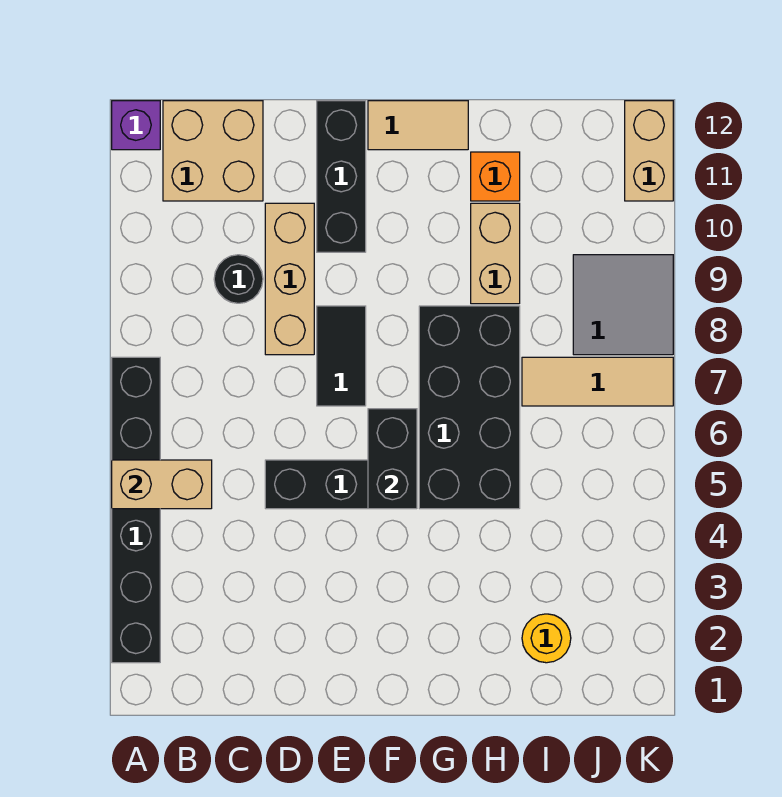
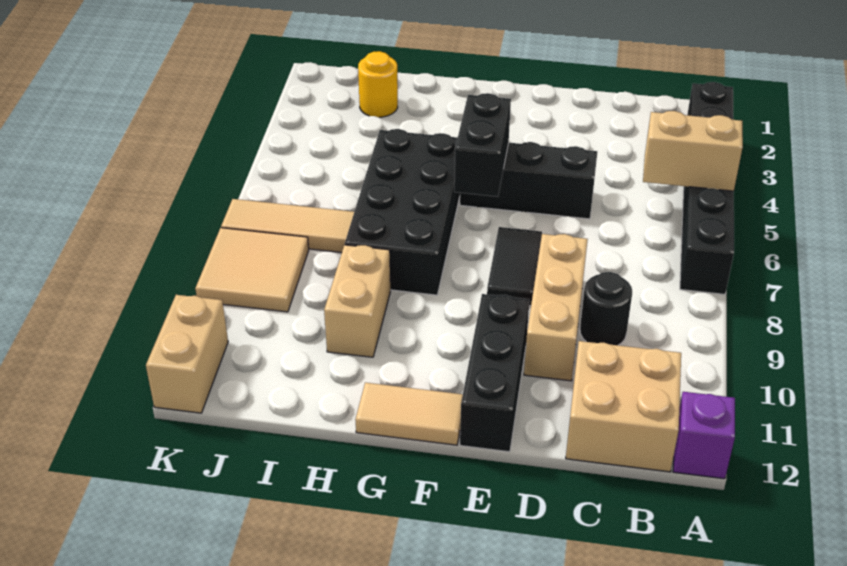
orange brick H11 level 1 -> none
grey tile J8:K9 level 1 -> tan tile J8:K9 level 1

